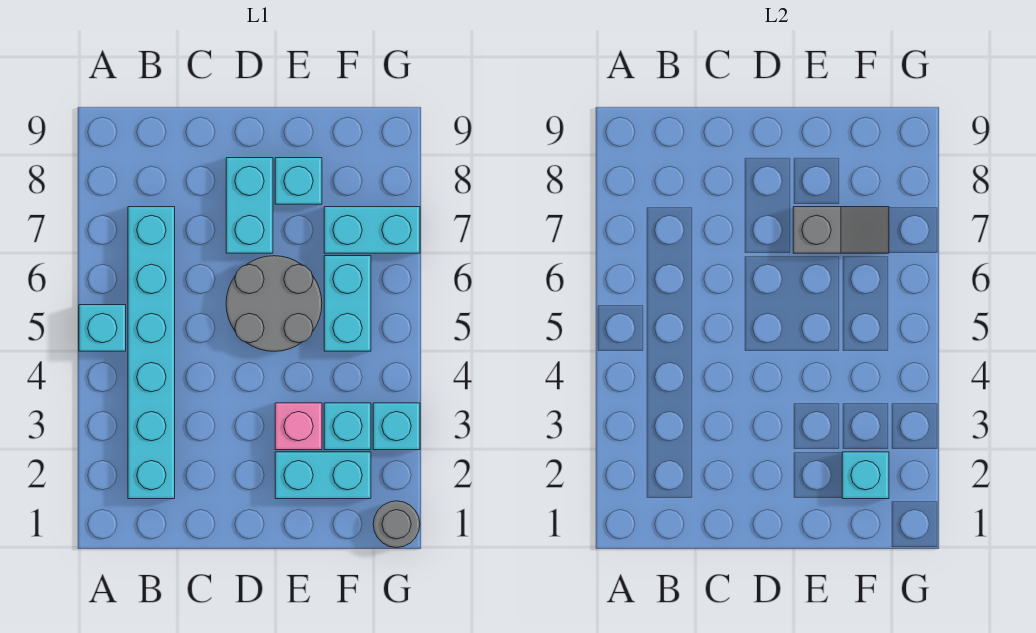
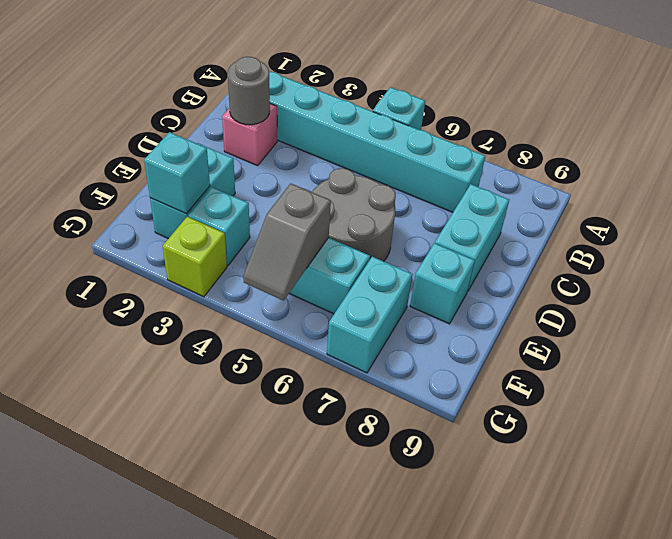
cyan brick D7:D8 level 1 -> cyan brick C8:D8 level 1
pink brick E3 level 1 -> pink brick C2 level 1
grey slope E7:F7 level 2 top E -> grey slope F5:G5 level 2 top F
grey round brick G1 level 1 -> grey round brick C2 level 2
cyan brick G3 level 1 -> lime brick G3 level 1

